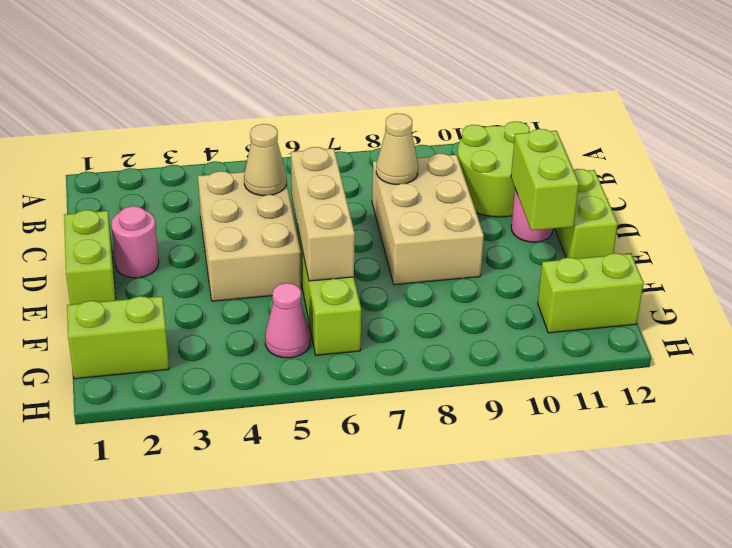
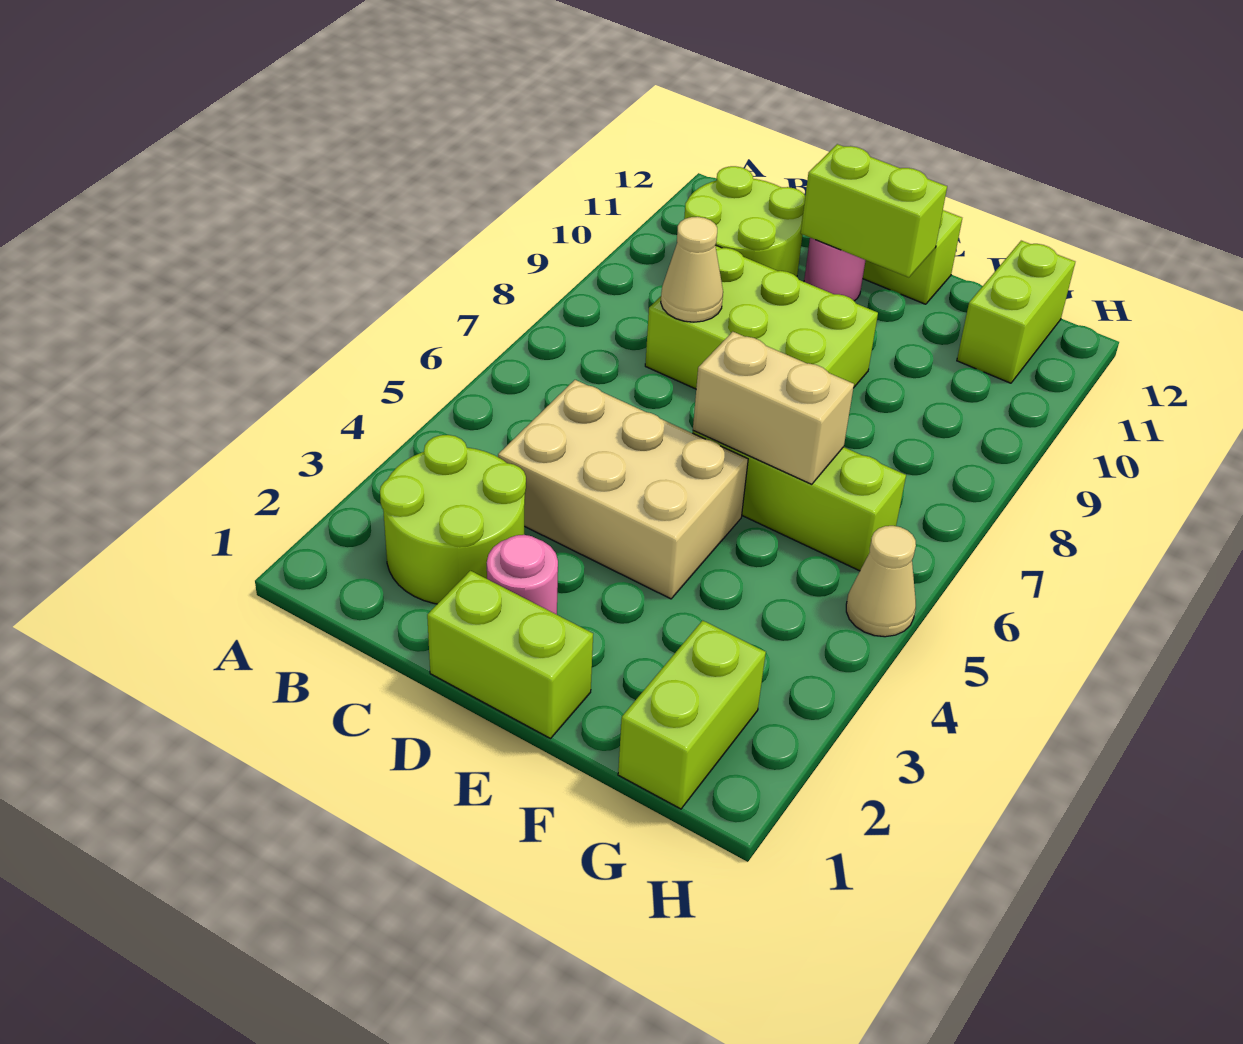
none -> lime round brick B2:C3 level 1
tan cone C5 level 2 -> tan cone H5 level 1
tan brick C8:E9 level 1 -> lime brick C8:E9 level 1
tan brick D6:F6 level 2 -> tan brick E6:F6 level 2
pink cone G5 level 1 -> none

